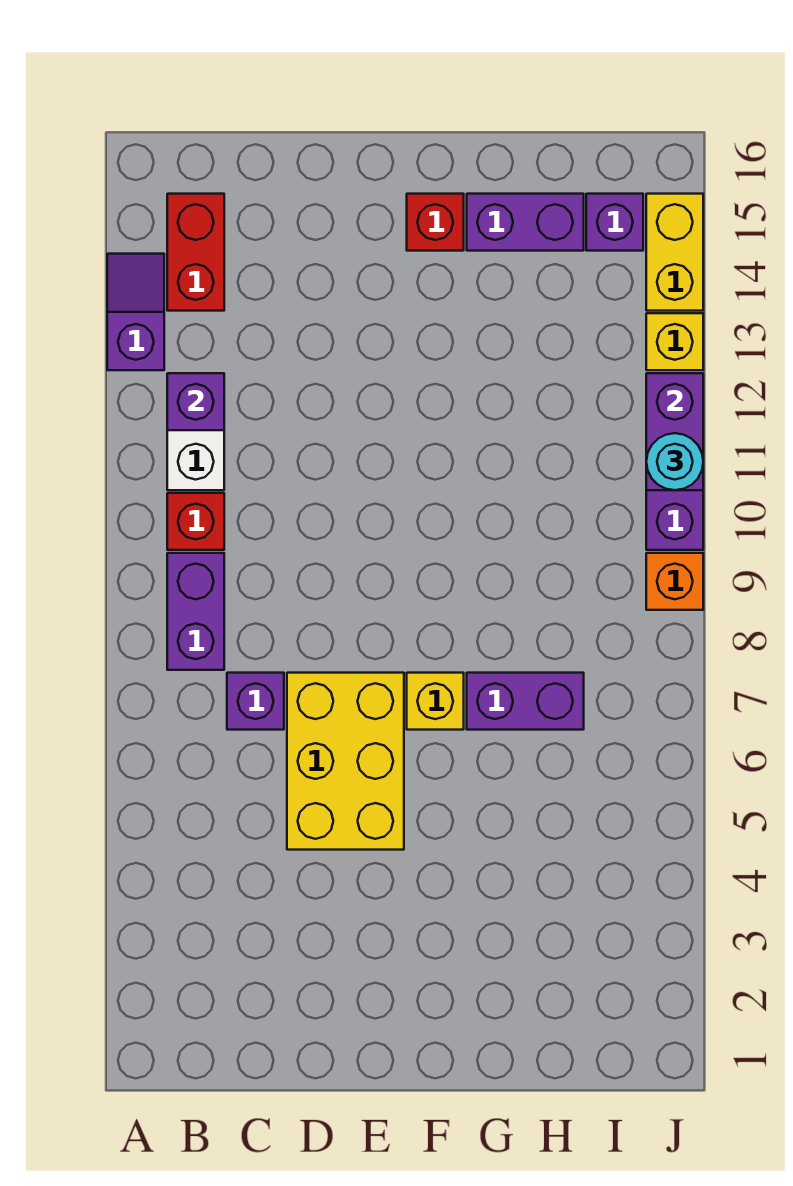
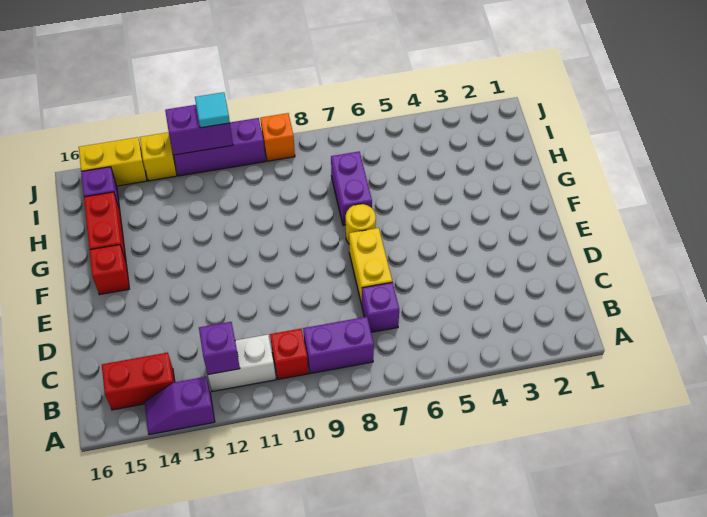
yellow brick D5:E7 level 1 -> yellow brick D7:E7 level 1
yellow brick F7 level 1 -> yellow round brick F7 level 1
purple brick G15:H15 level 1 -> red brick G15:H15 level 1
cyan round brick J11 level 3 -> cyan tile J11 level 3

